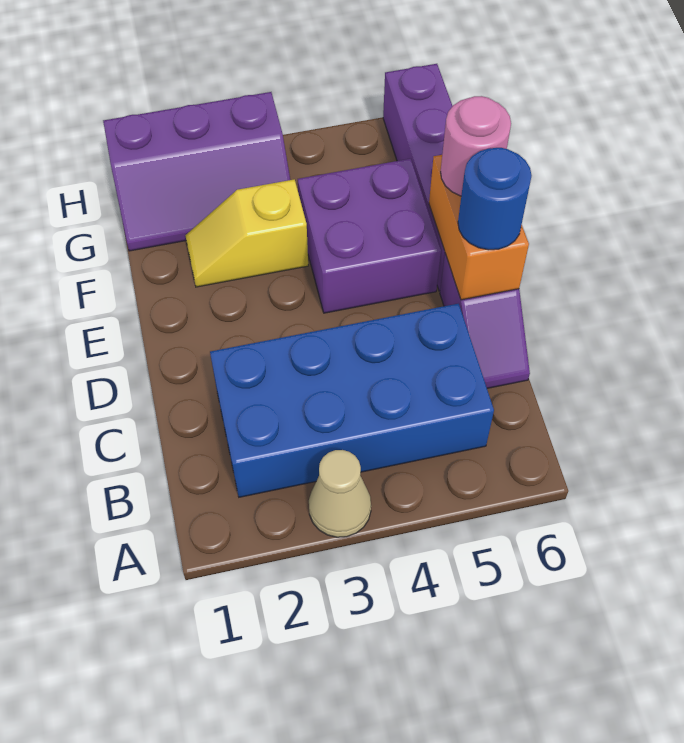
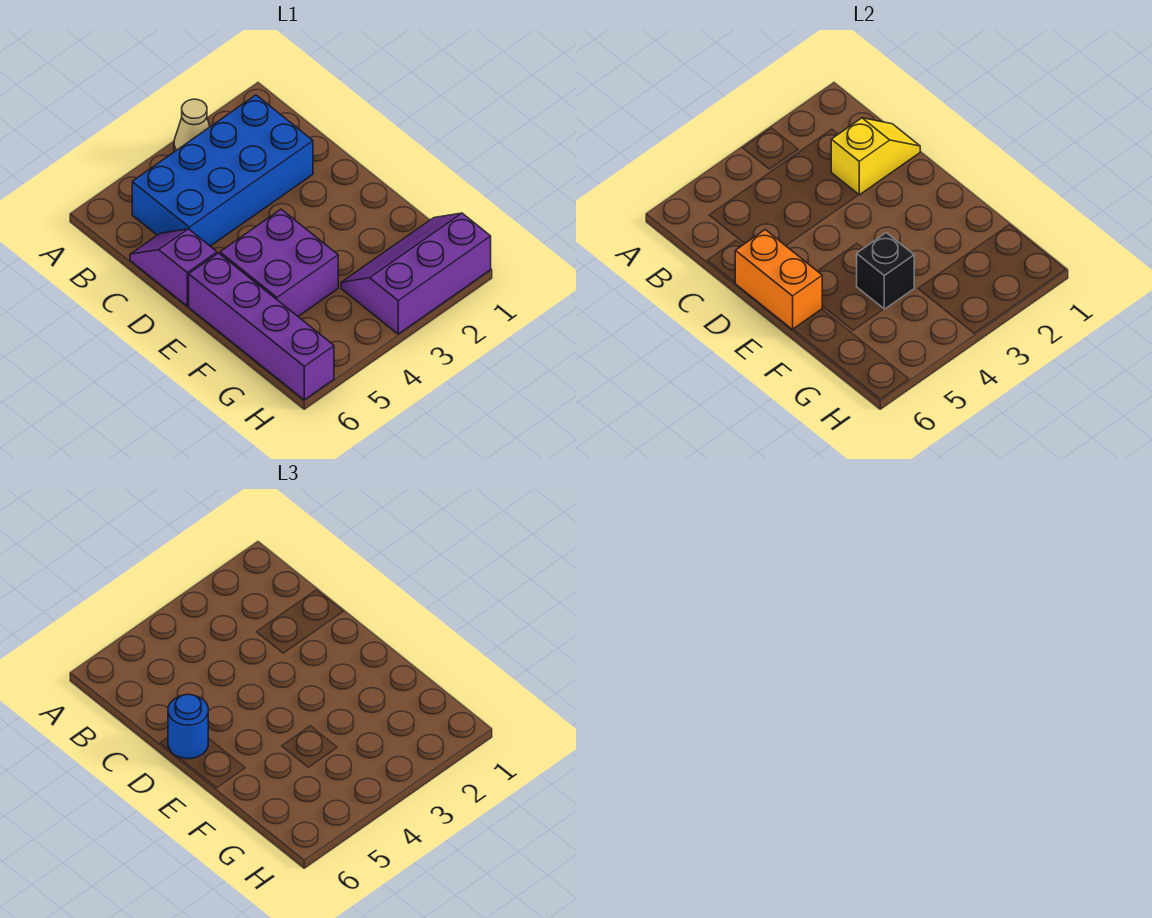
pink round brick E6 level 3 -> none
yellow slope F2:F3 level 1 top 3 -> yellow slope C1:C2 level 2 top 2
none -> black brick F4 level 2

